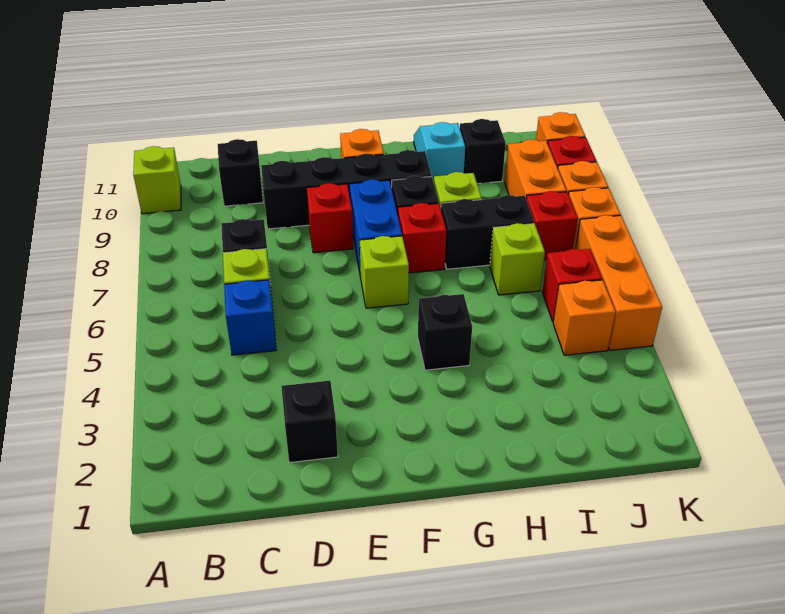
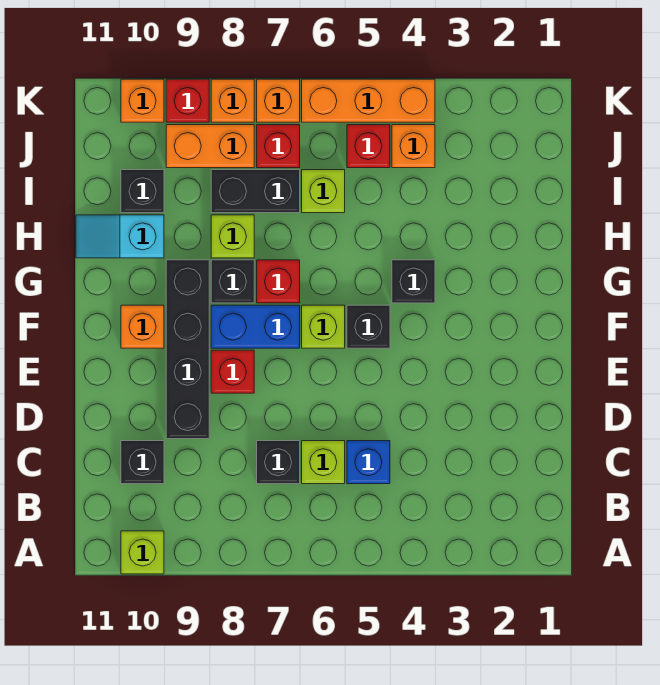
black brick D2 level 1 -> black brick F5 level 1
black brick H7:I7 level 1 -> black brick I7:I8 level 1

